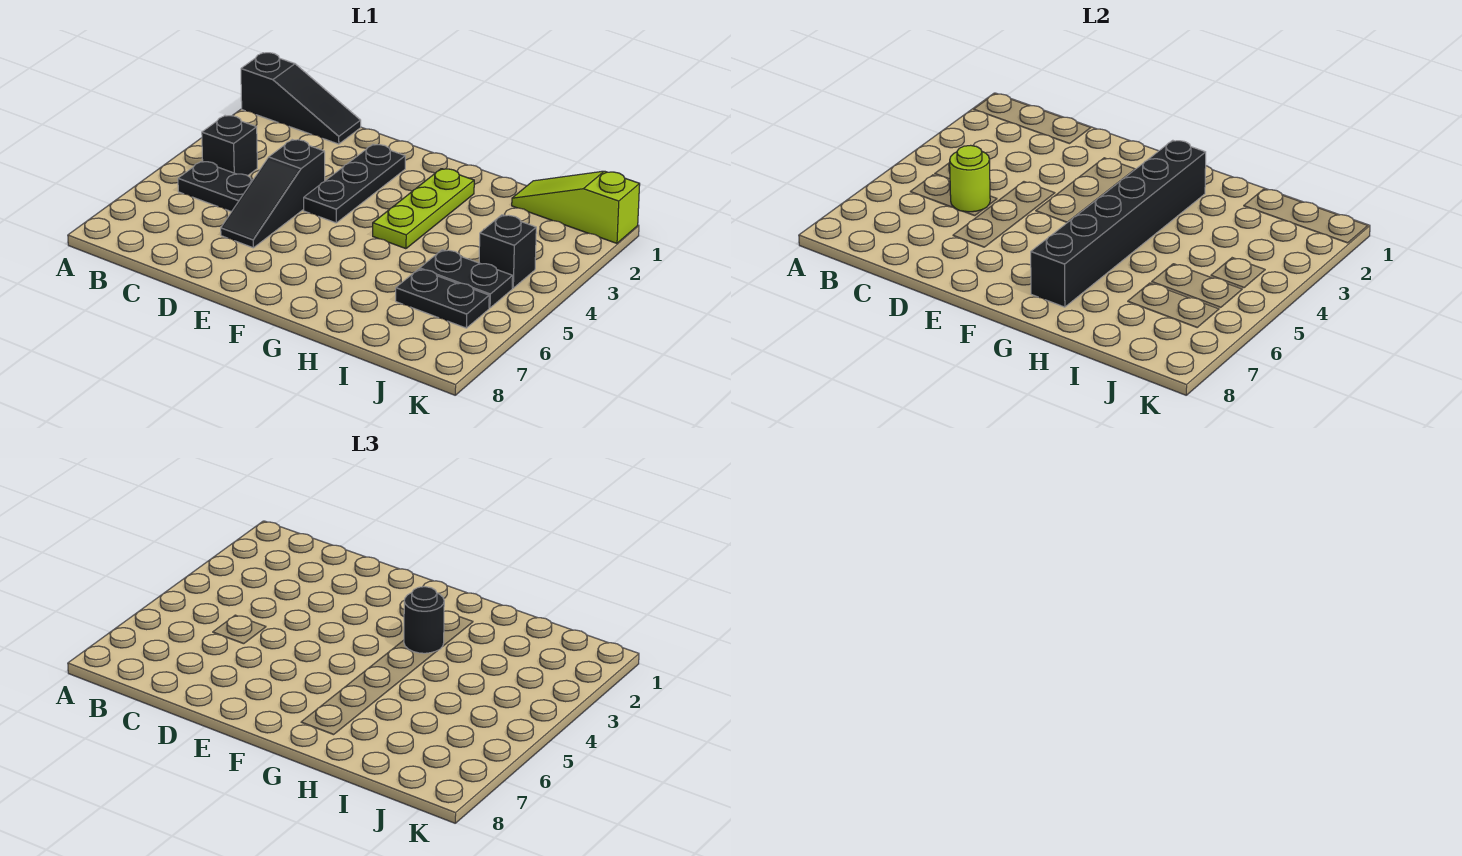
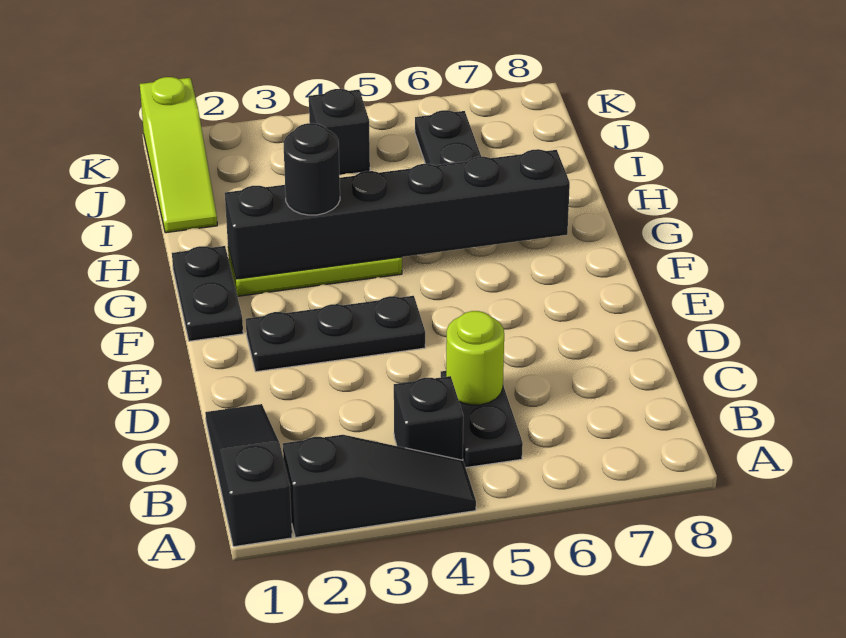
black slope D4:D6 level 1 top 4 -> black slope A2:A4 level 1 top 2
black plate I5:J5 level 1 -> black plate F1:G1 level 1

